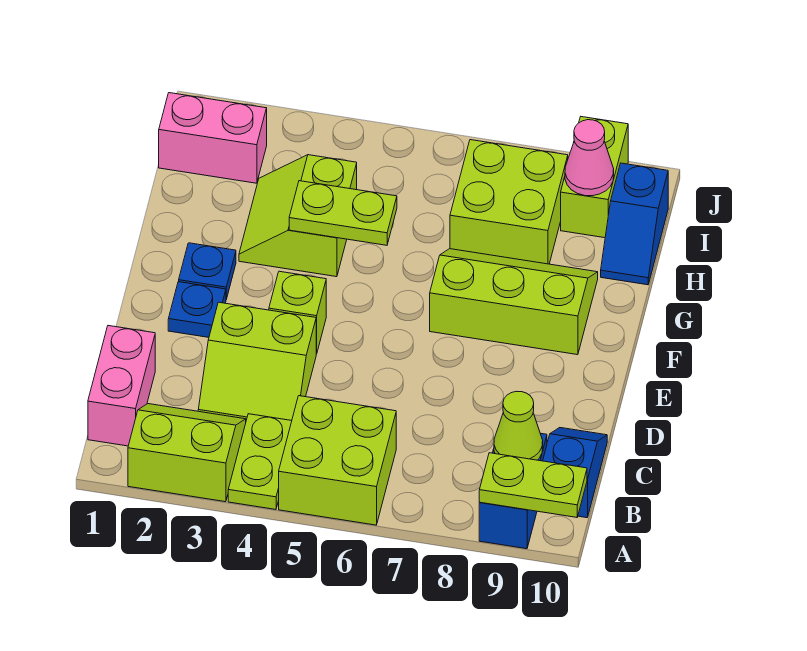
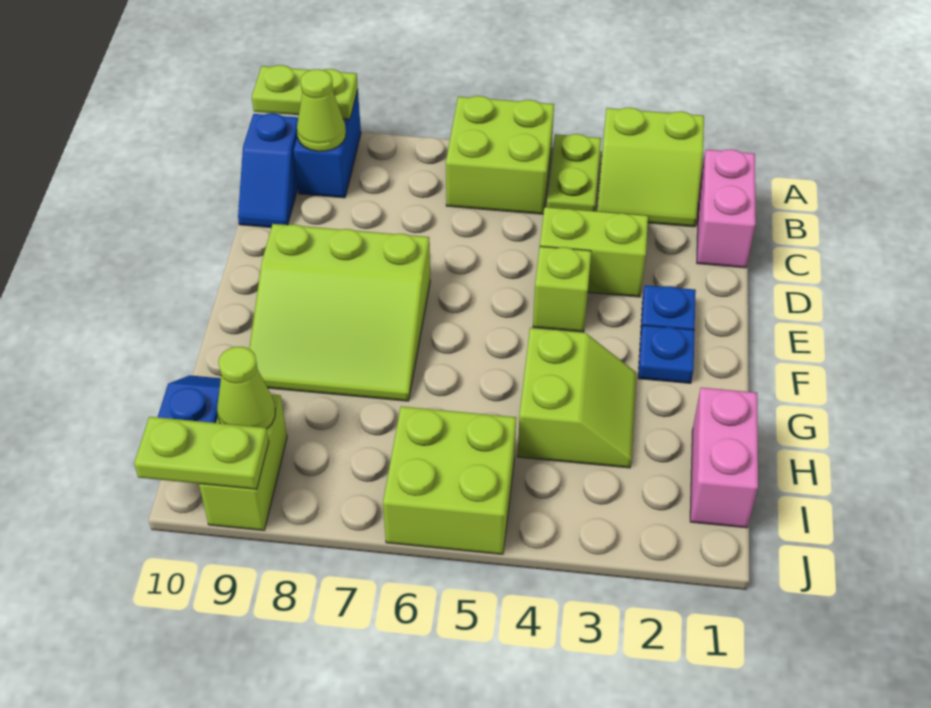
lime slope F7:G9 level 1 top F -> lime slope E7:G9 level 1 top E
lime plate G4:G5 level 2 -> lime plate J9:J10 level 2
lime brick H7:I8 level 1 -> lime brick I5:J6 level 1
pink brick I1:I2 level 1 -> pink brick H1:I1 level 1
pink cone I9 level 2 -> lime cone I9 level 2

